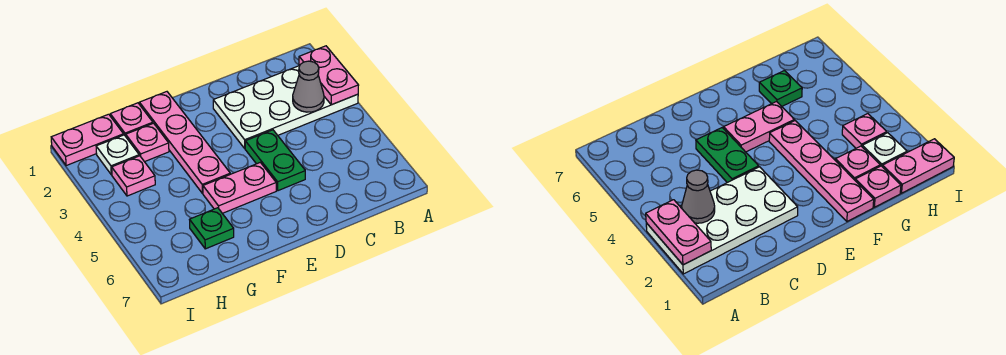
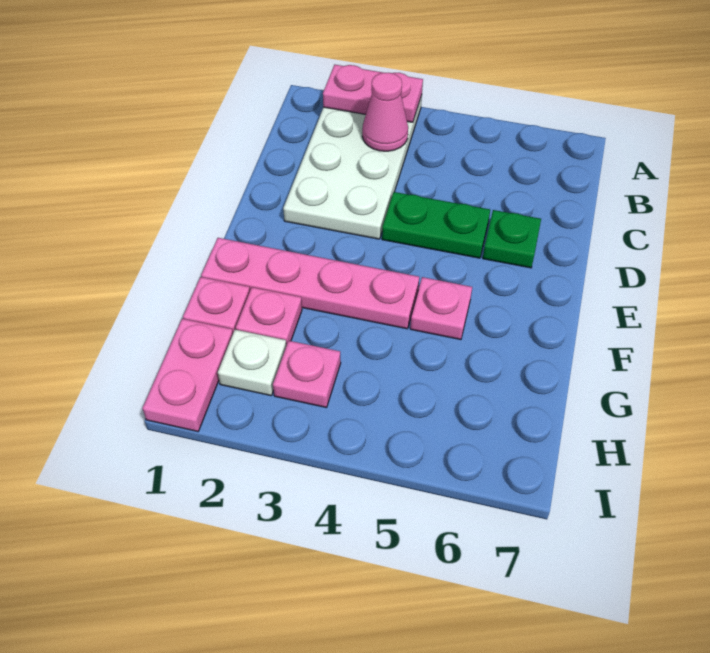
grey cone B3 level 2 -> pink cone B3 level 2
pink plate E5:F5 level 1 -> pink plate F5 level 1
green plate G6 level 1 -> green plate D6 level 1

